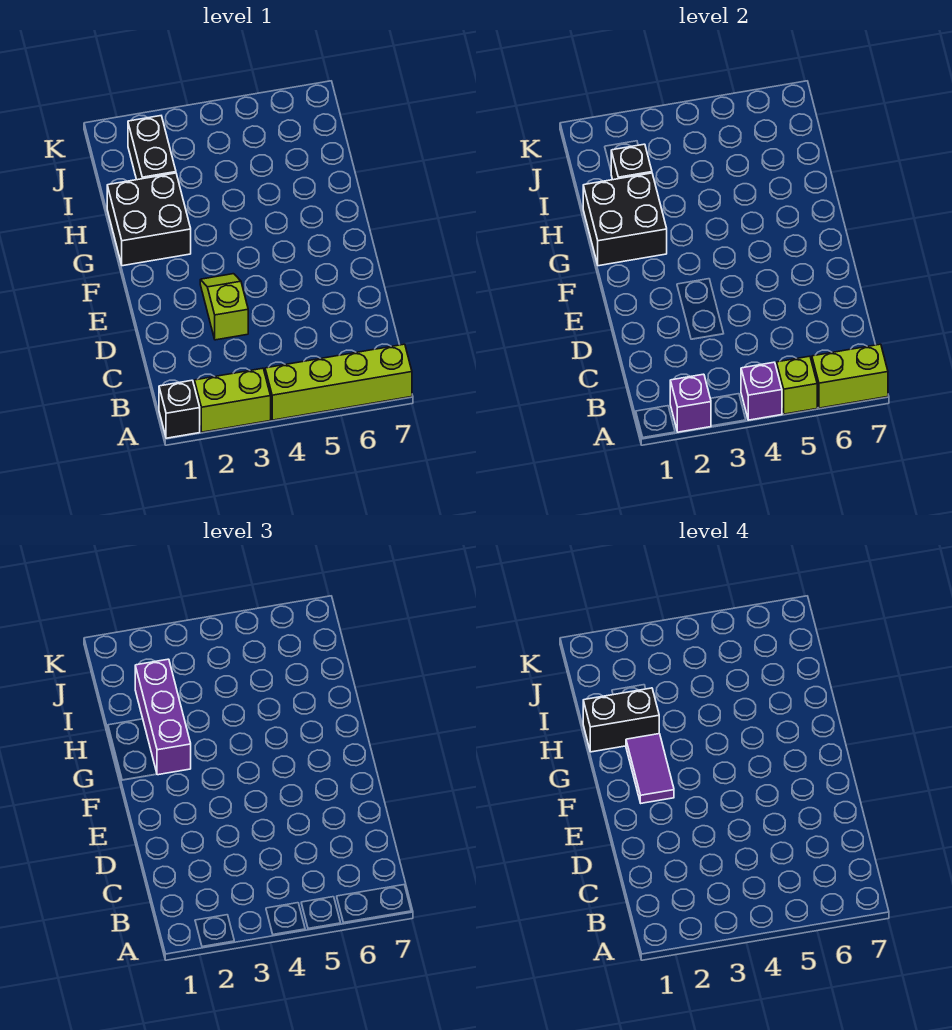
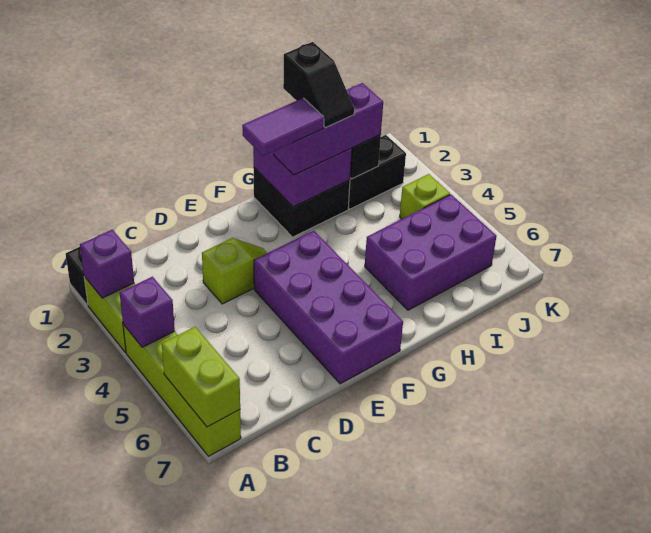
lime brick A5 level 2 -> lime brick J4 level 1
none -> purple brick E4:F7 level 1
black brick G1:H2 level 2 -> purple brick G1:H2 level 2
black brick H1:H2 level 4 -> black slope H1:H2 level 4 top 1
none -> purple brick H5:J6 level 1

